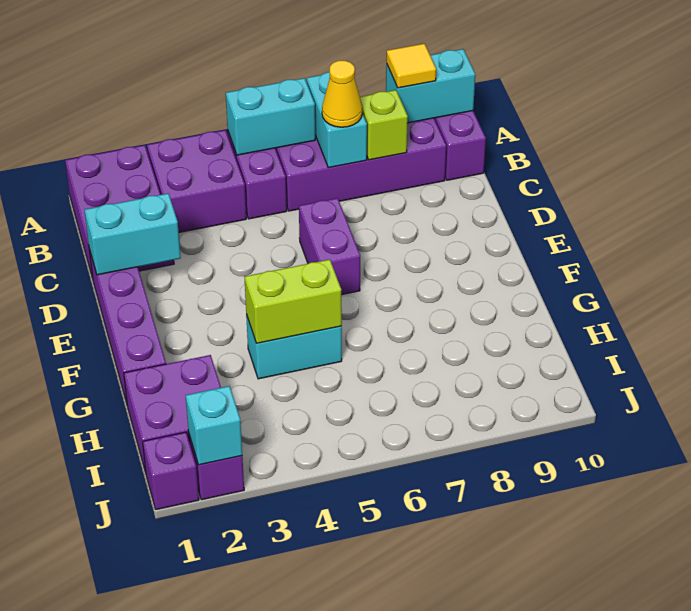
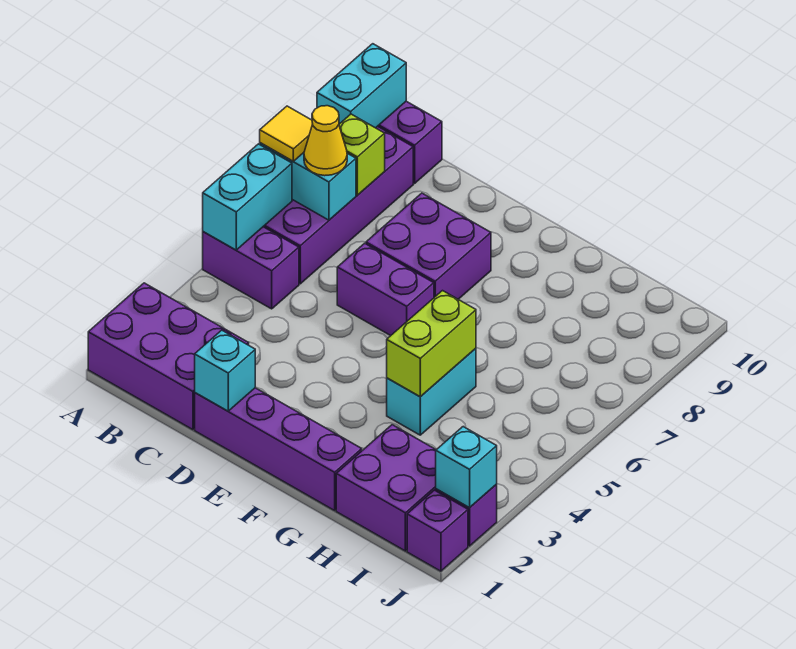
purple brick A3:B4 level 1 -> purple brick D7:E8 level 1
yellow tile A9 level 3 -> yellow tile A7 level 3
cyan brick D1:D2 level 2 -> cyan brick D1 level 2

